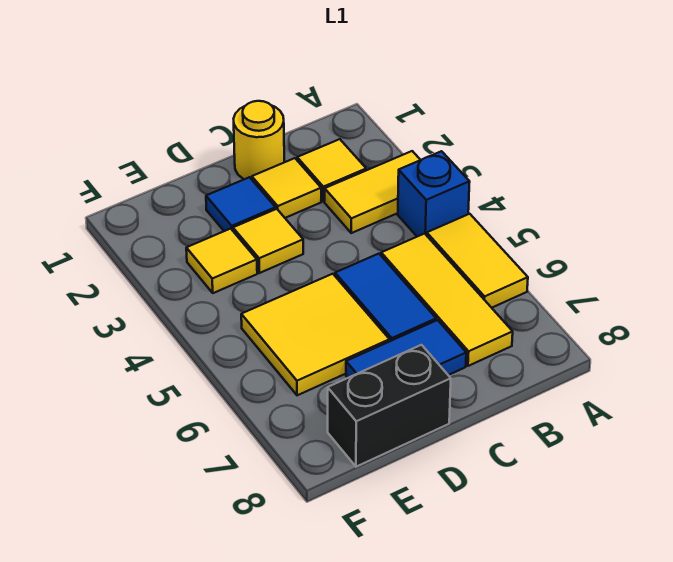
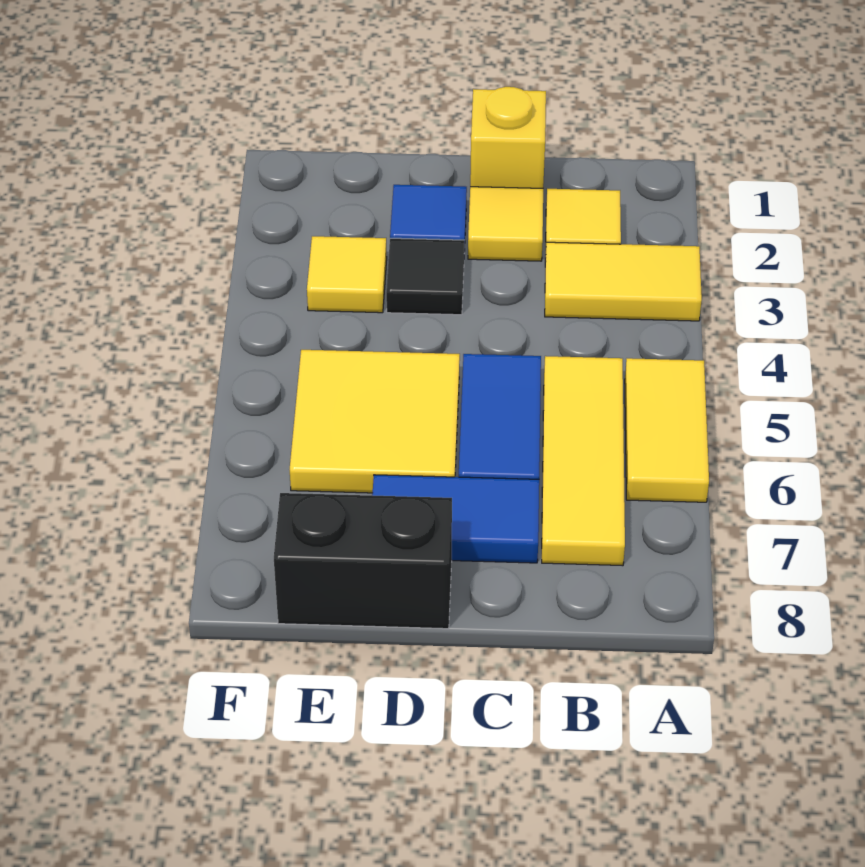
blue brick A4 level 1 -> none
yellow round brick C1 level 1 -> yellow brick C1 level 1
yellow tile D3 level 1 -> black tile D3 level 1

